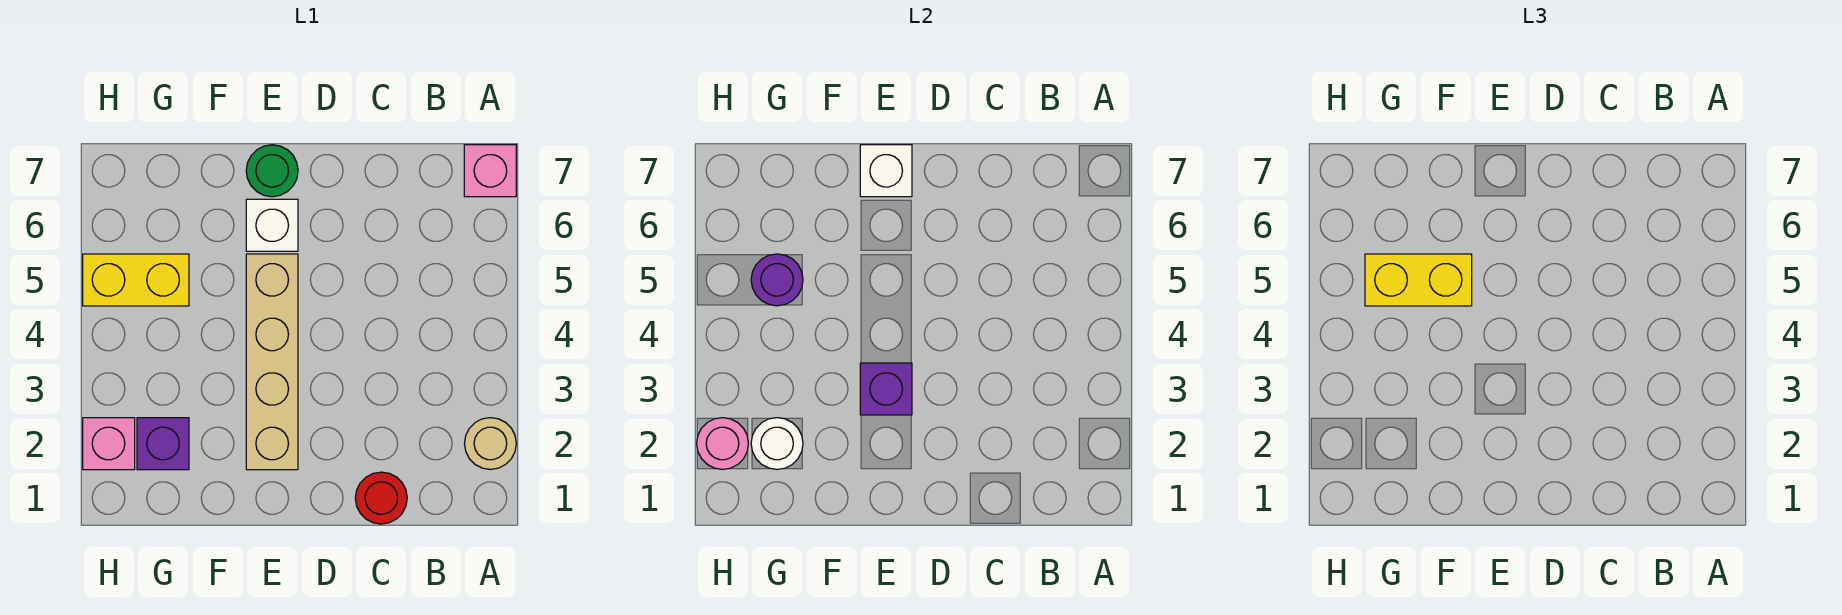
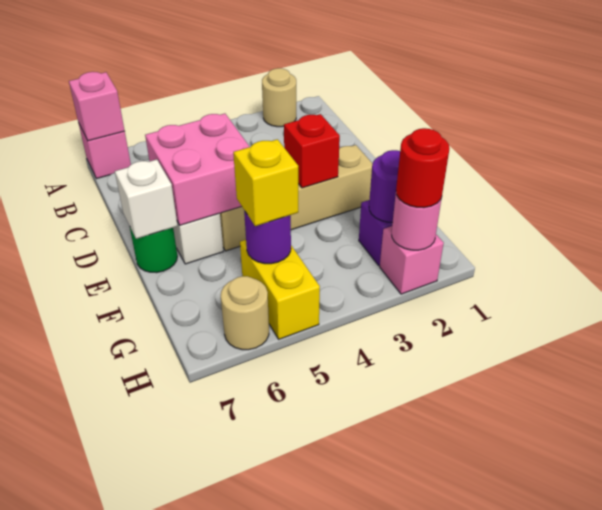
none -> pink brick A7 level 2
red round brick C1 level 1 -> red round brick H2 level 3
none -> pink brick D5:E6 level 2
purple brick E3 level 2 -> red brick E3 level 2
yellow brick F5:G5 level 3 -> yellow brick G5 level 3
white round brick G2 level 2 -> purple round brick G2 level 2
none -> tan round brick H6 level 1

